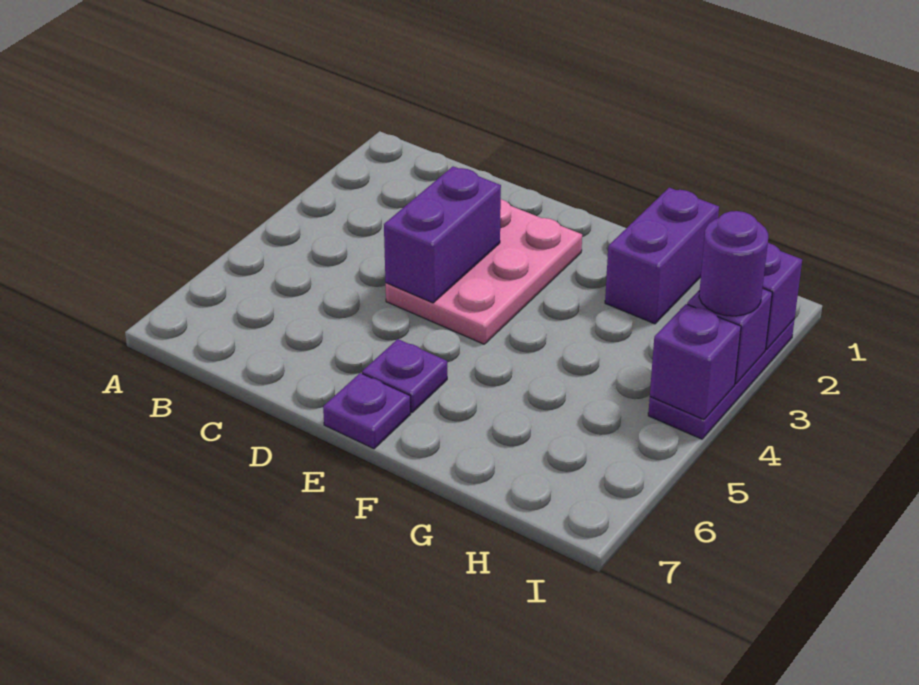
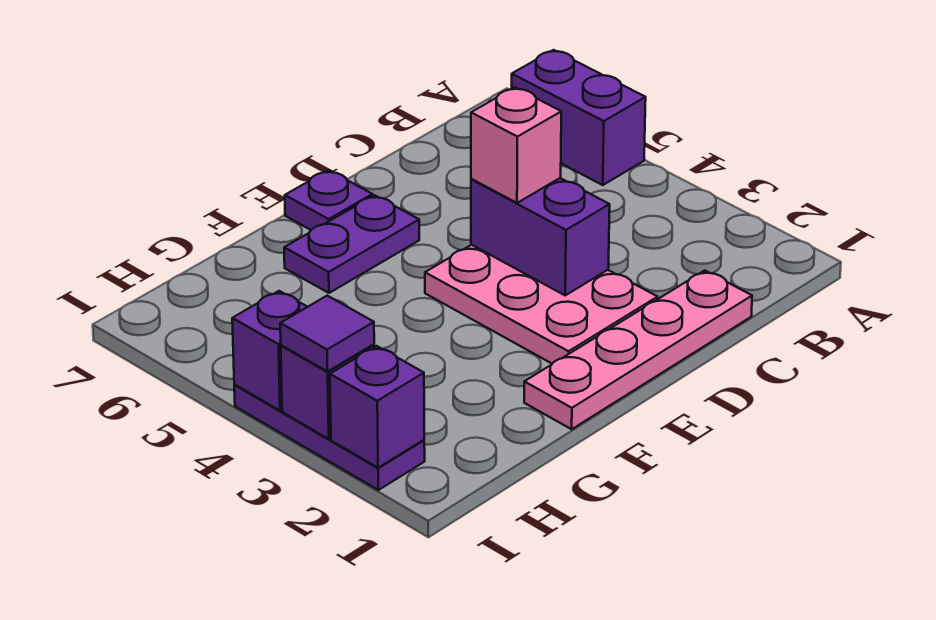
none -> pink plate C1:F1 level 1
none -> pink brick D4 level 3
purple plate E6 level 1 -> purple plate E6:F6 level 1
purple brick G1:G2 level 1 -> purple brick A5:A6 level 1
purple round brick I3 level 3 -> purple tile I3 level 3

